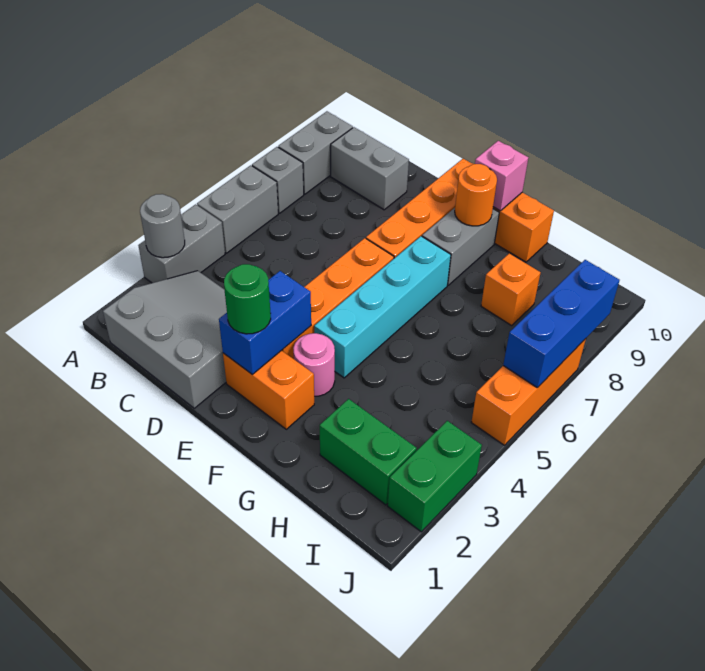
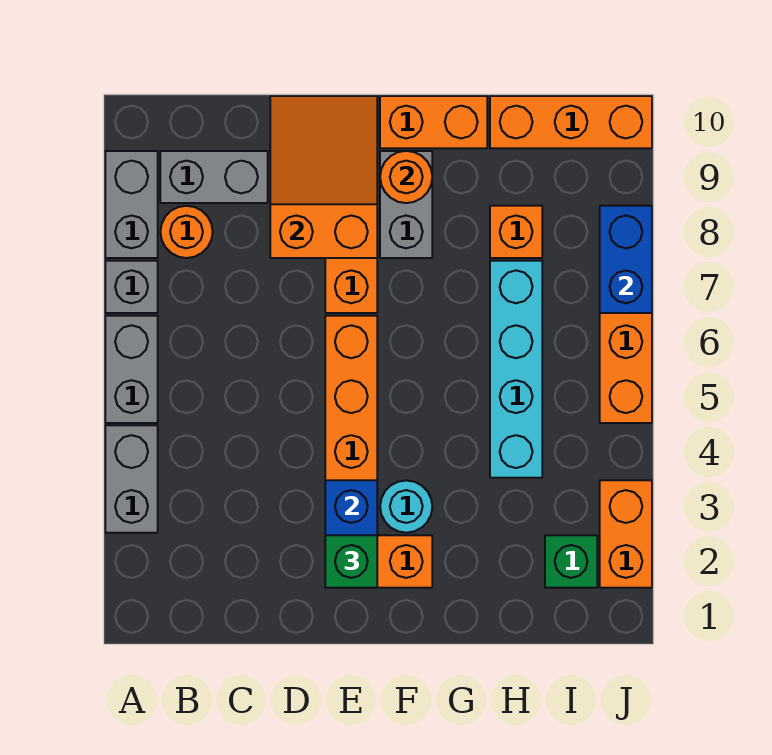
grey round brick A3 level 2 -> none
grey slope B1:D3 level 1 top 1 -> none
none -> orange round brick B8 level 1
none -> orange slope D8:E10 level 2 top 8
green round brick E2 level 3 -> green brick E2 level 3
pink round brick F3 level 1 -> cyan round brick F3 level 1
cyan brick F4:F7 level 1 -> cyan brick H4:H7 level 1
pink brick F10 level 2 -> none
green brick H2:I2 level 1 -> green brick I2 level 1
none -> orange brick H10:J10 level 1
green brick J2:J3 level 1 -> orange brick J2:J3 level 1
blue brick J6:J8 level 2 -> blue brick J7:J8 level 2

